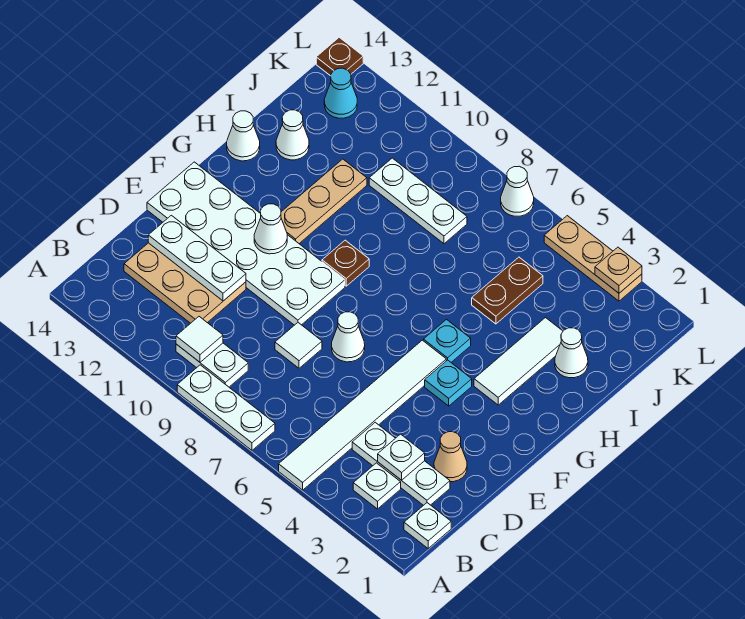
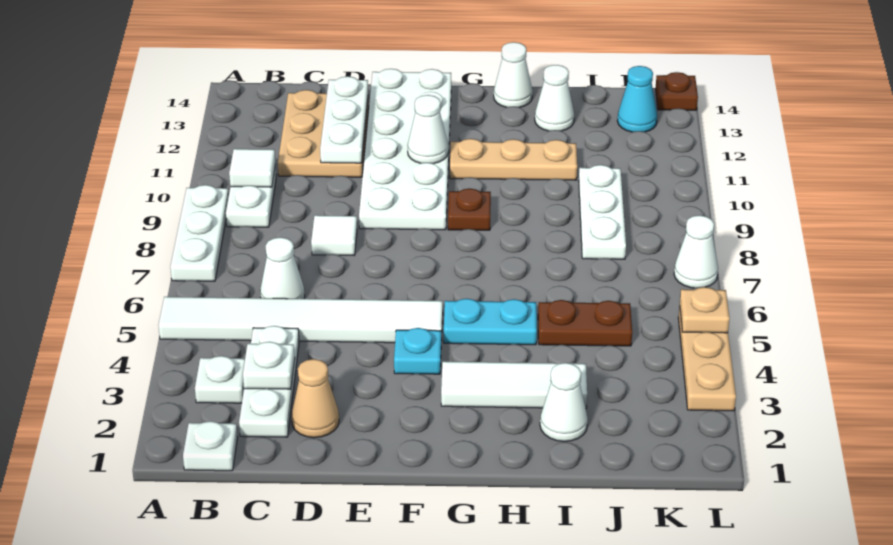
white cone E7 level 1 -> white cone C6 level 1
cyan plate G5 level 1 -> cyan plate G5:H5 level 1
tan plate L3 level 2 -> tan plate L5 level 2

